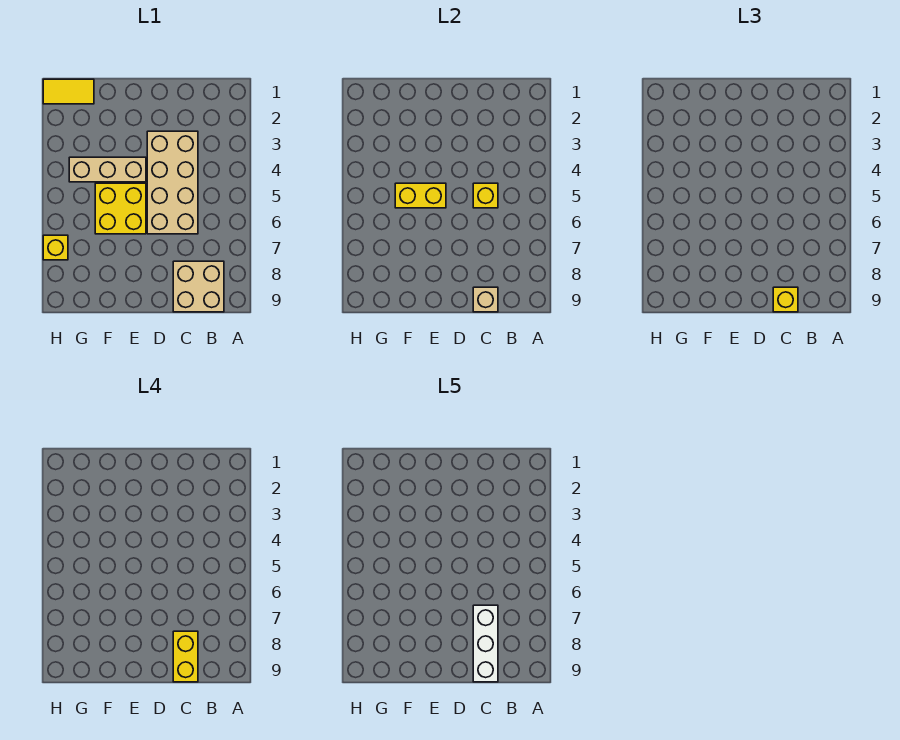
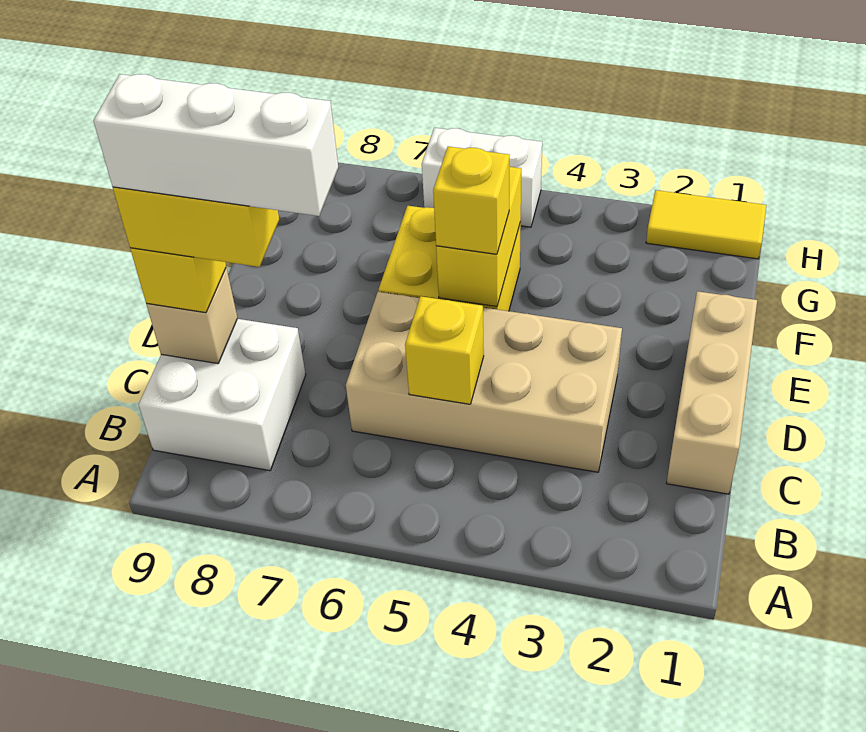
tan brick B8:C9 level 1 -> white brick B8:C9 level 1
tan brick E4:G4 level 1 -> tan brick C1:E1 level 1
yellow tile G1:H1 level 1 -> yellow tile H1:H2 level 1
none -> white brick H5:H6 level 1
yellow brick H7 level 1 -> yellow brick E5 level 3

